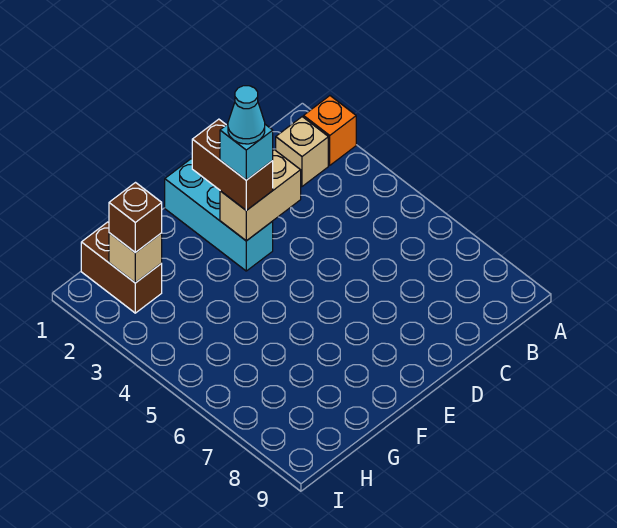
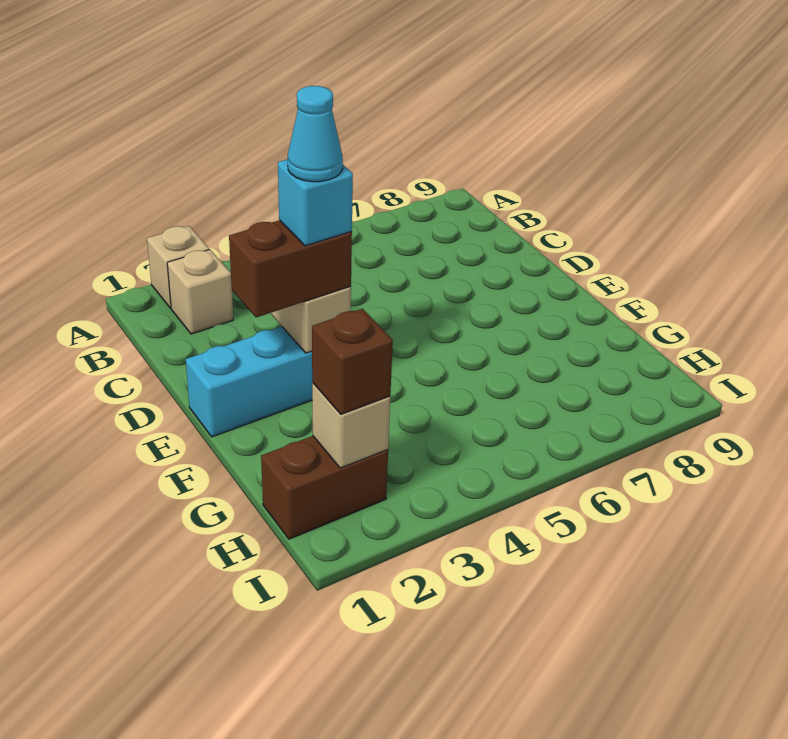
orange brick A2 level 1 -> tan brick A2 level 1

